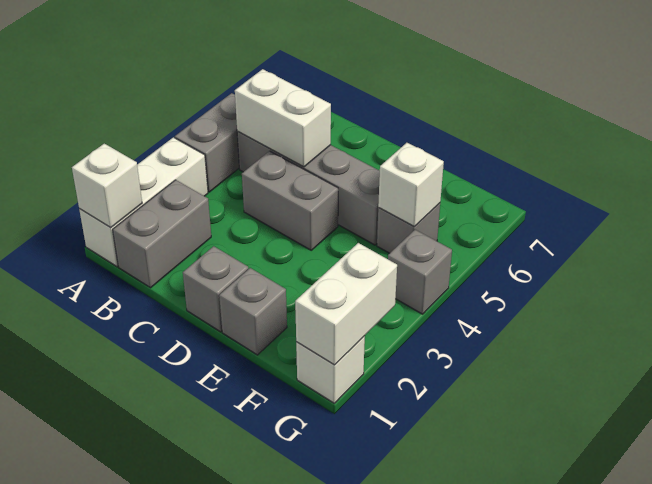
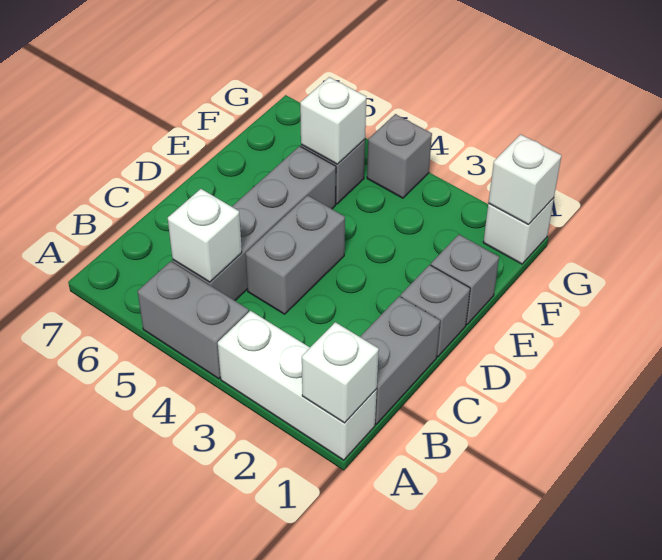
grey brick B1:B2 level 1 -> grey brick B1:C1 level 1
white brick B5:C5 level 2 -> white brick B5 level 2
white brick G1:G2 level 2 -> white brick G1 level 2

